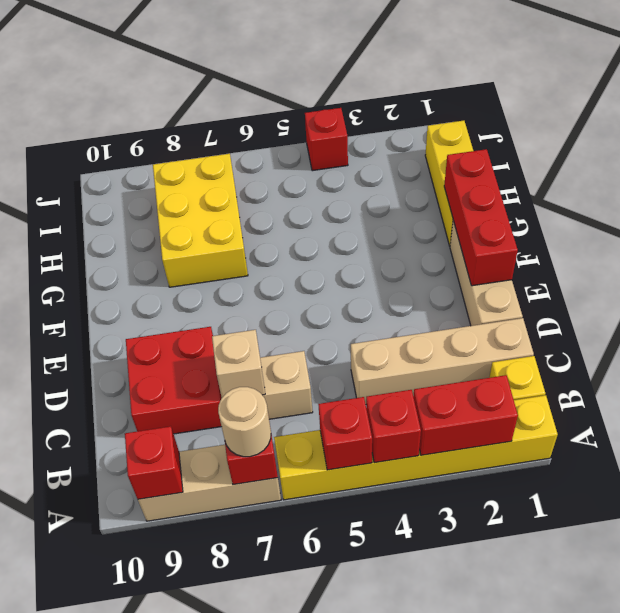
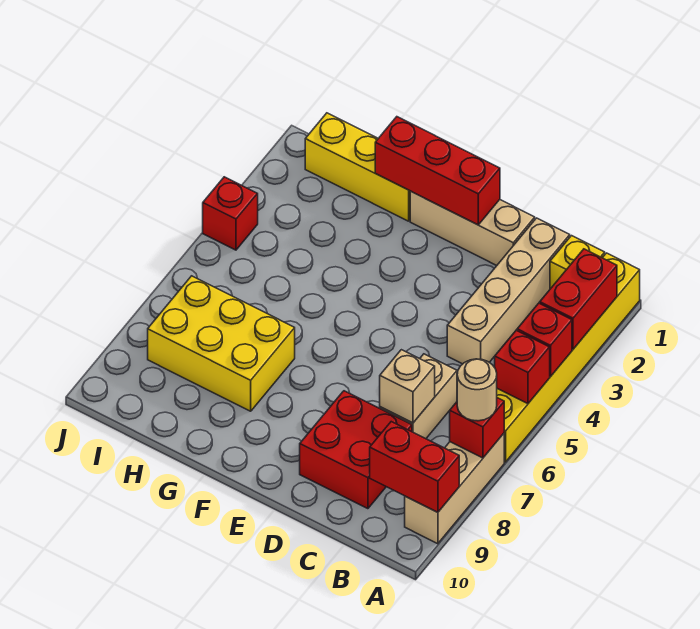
red brick A9 level 2 -> red brick A9:B9 level 2

